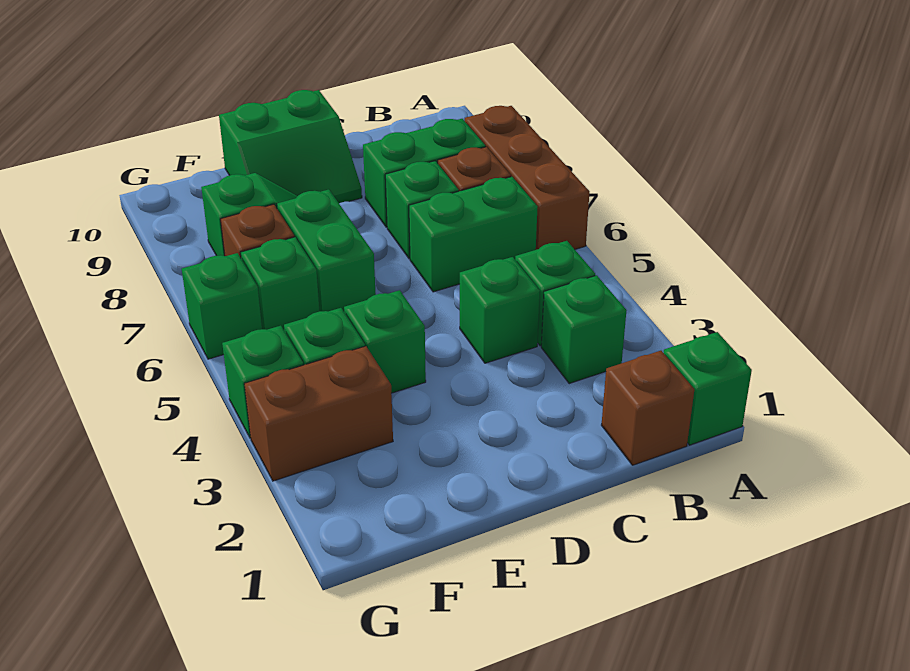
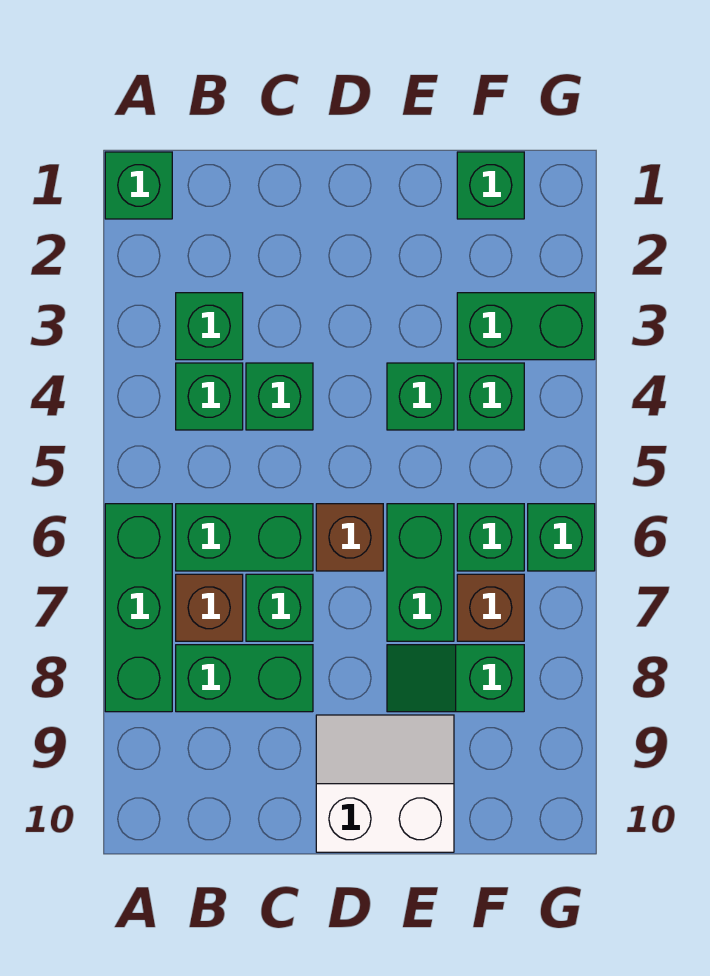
brown brick A6:A8 level 1 -> green brick A6:A8 level 1
brown brick B1 level 1 -> brown brick D6 level 1
green slope D9:E10 level 1 top 10 -> white slope D9:E10 level 1 top 10
brown brick F3:G3 level 1 -> green brick F3:G3 level 1
green brick G4 level 1 -> green brick F1 level 1

